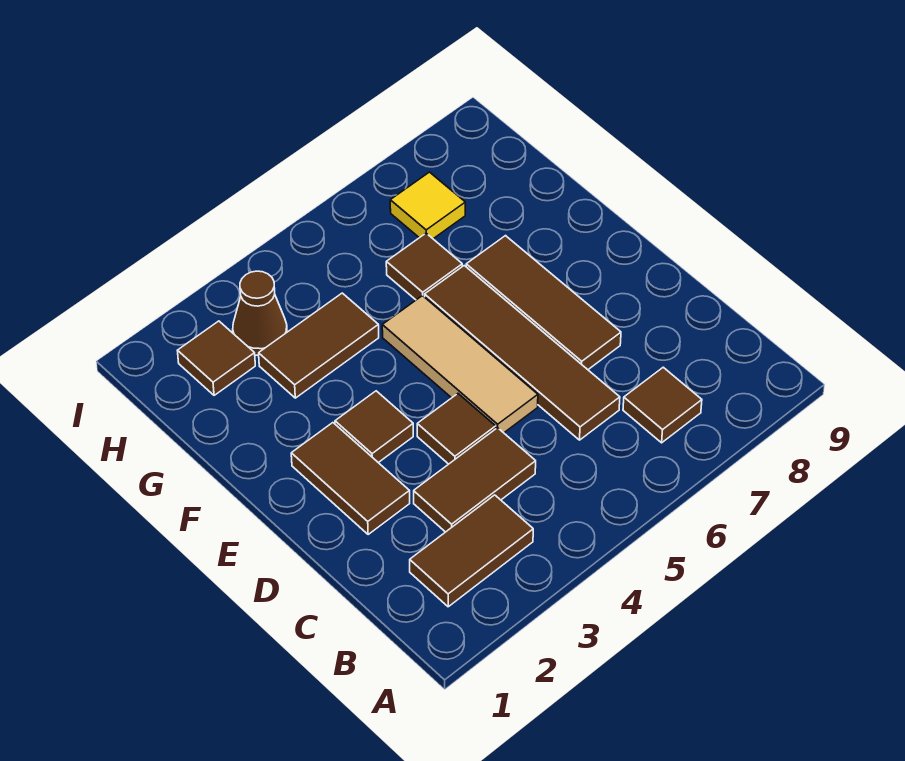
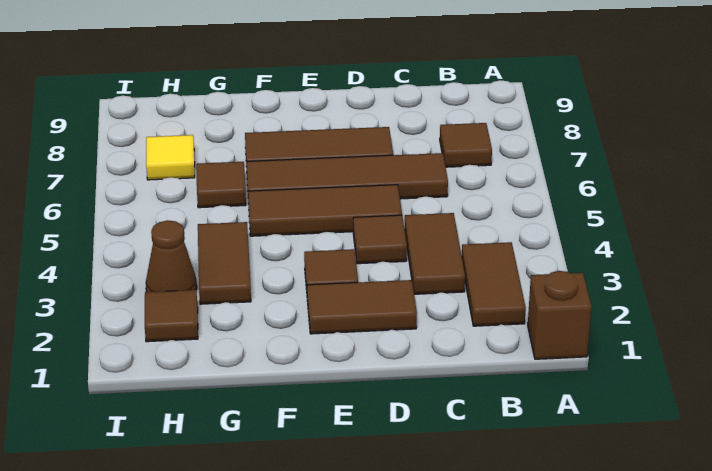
none -> brown brick A1 level 1
tan tile D5:F5 level 1 -> brown tile D5:F5 level 1

